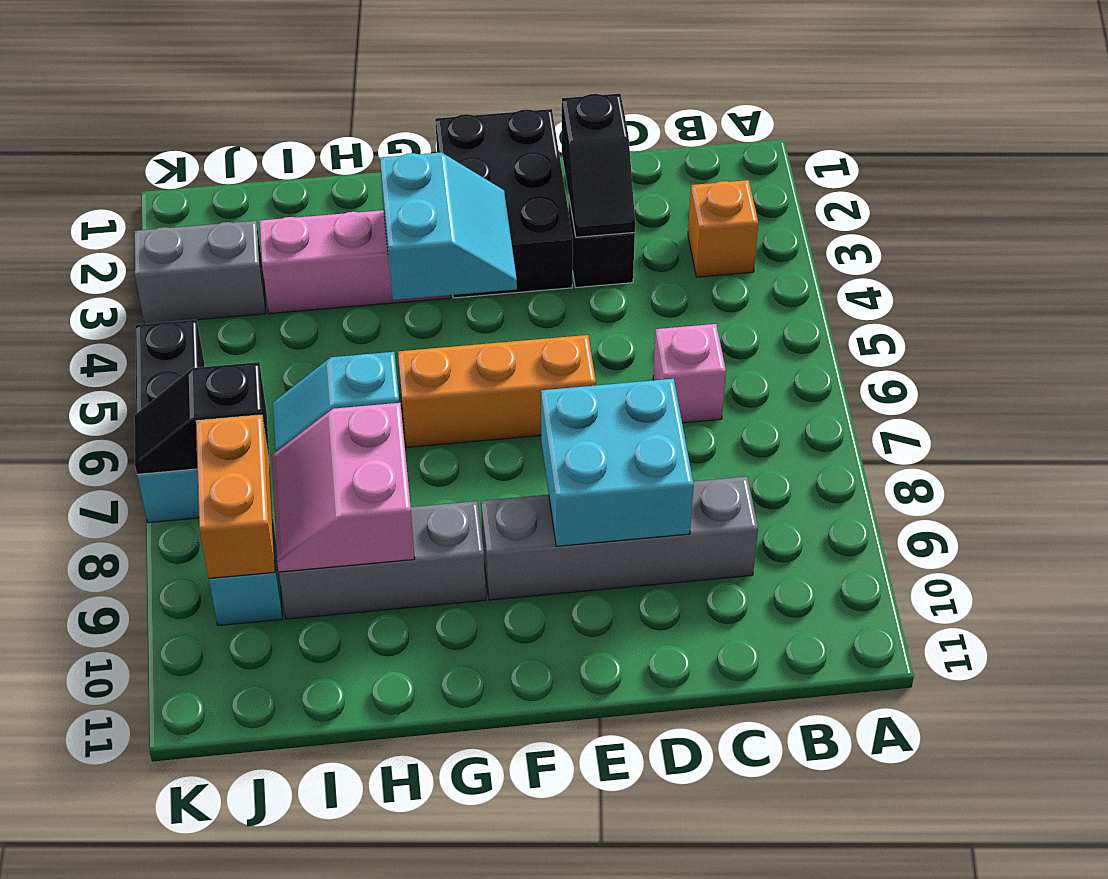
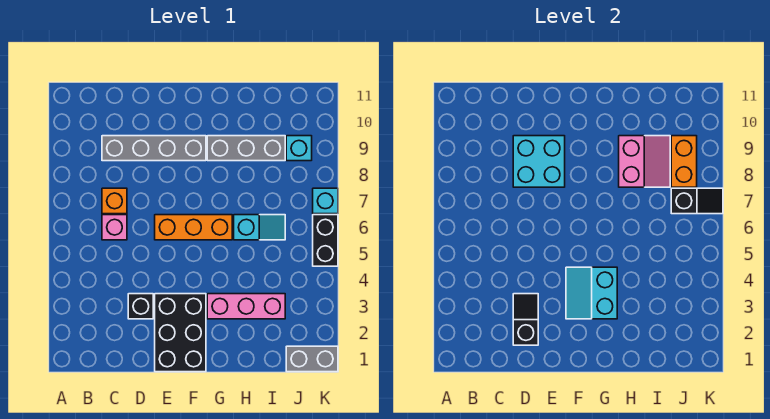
orange brick B3 level 1 -> orange brick C7 level 1
grey brick J3:K3 level 1 -> grey brick J1:K1 level 1

